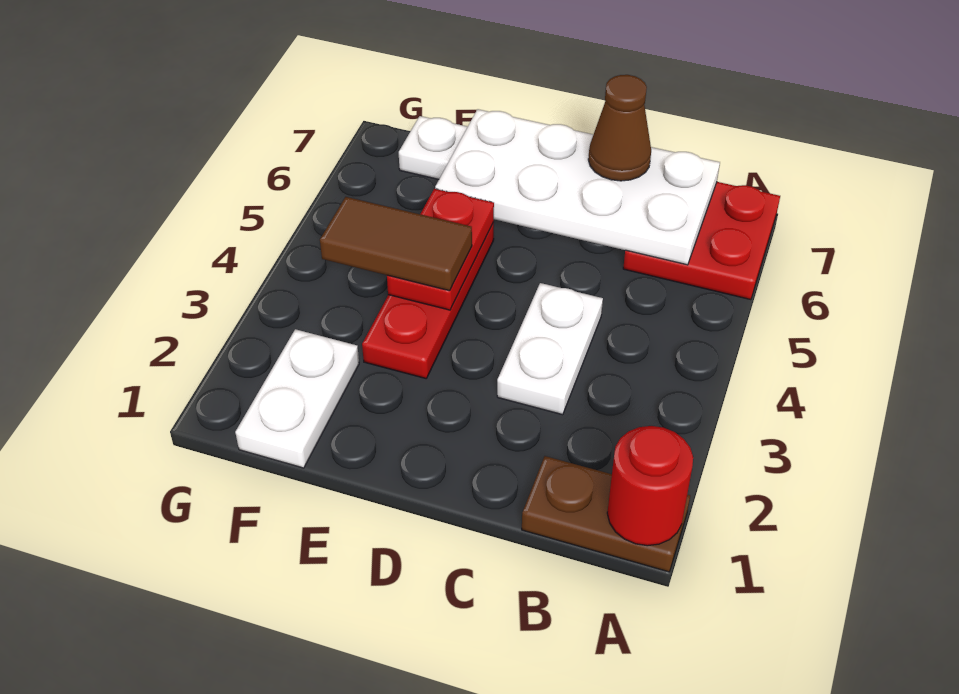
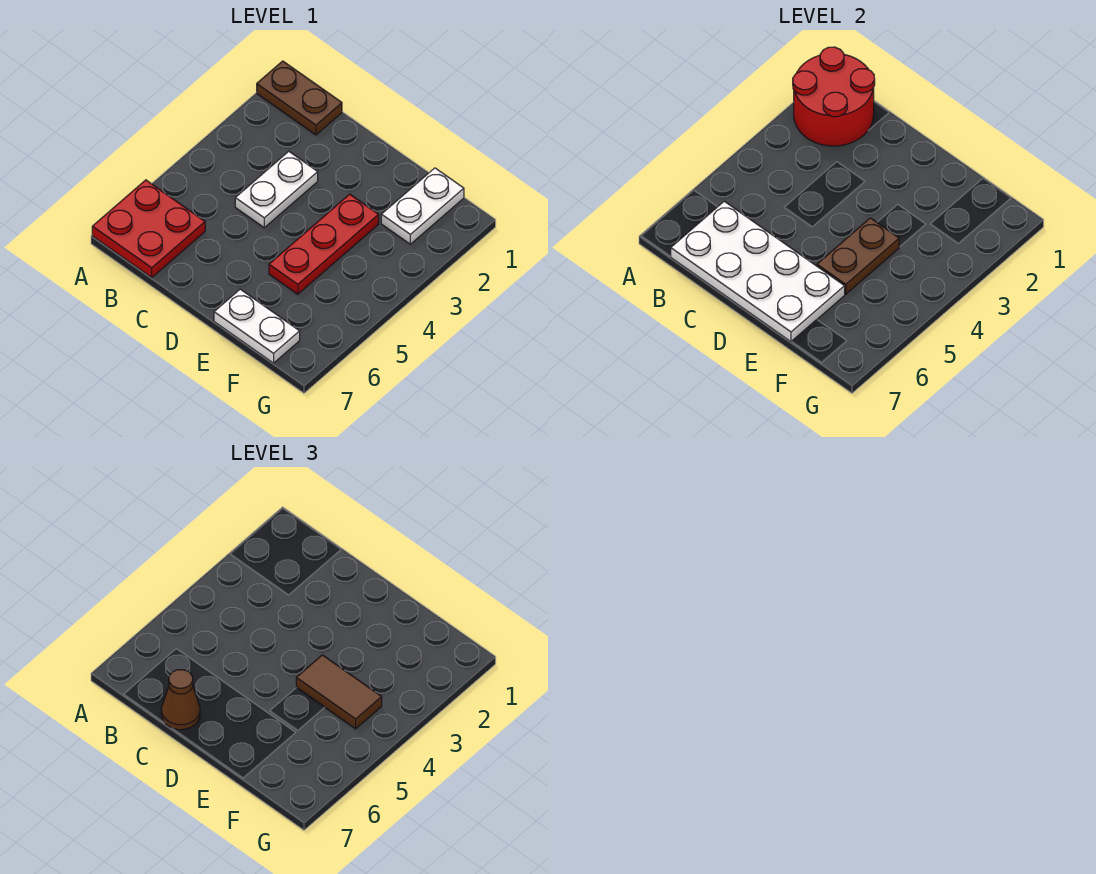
red round brick A1 level 2 -> red round brick A1:B2 level 2
red plate E4:E5 level 2 -> brown plate E4:E5 level 2

